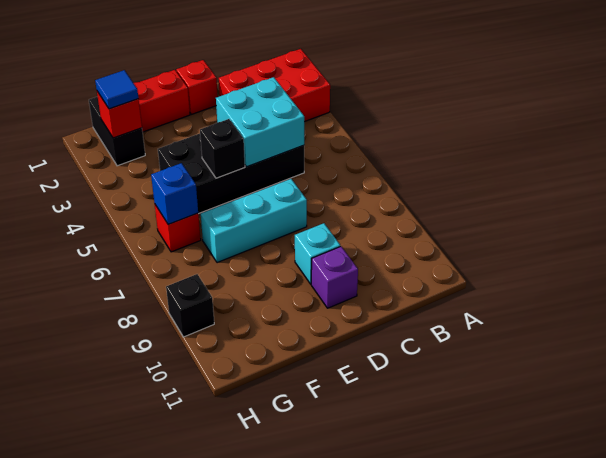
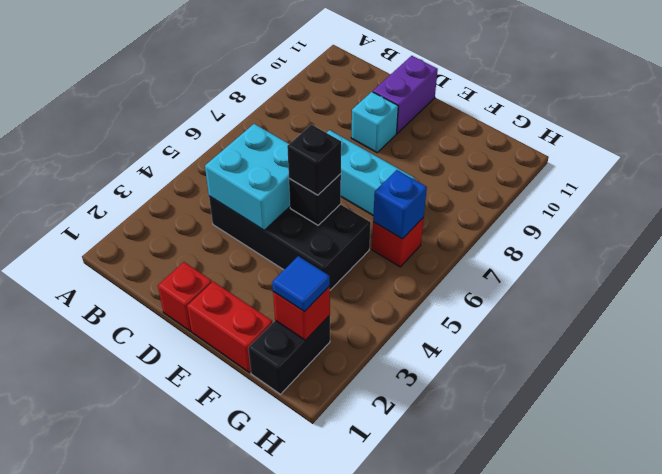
red brick A2:C3 level 1 -> none
purple brick D10 level 1 -> purple brick D10:D11 level 1
black brick H9 level 1 -> black brick E5 level 3

